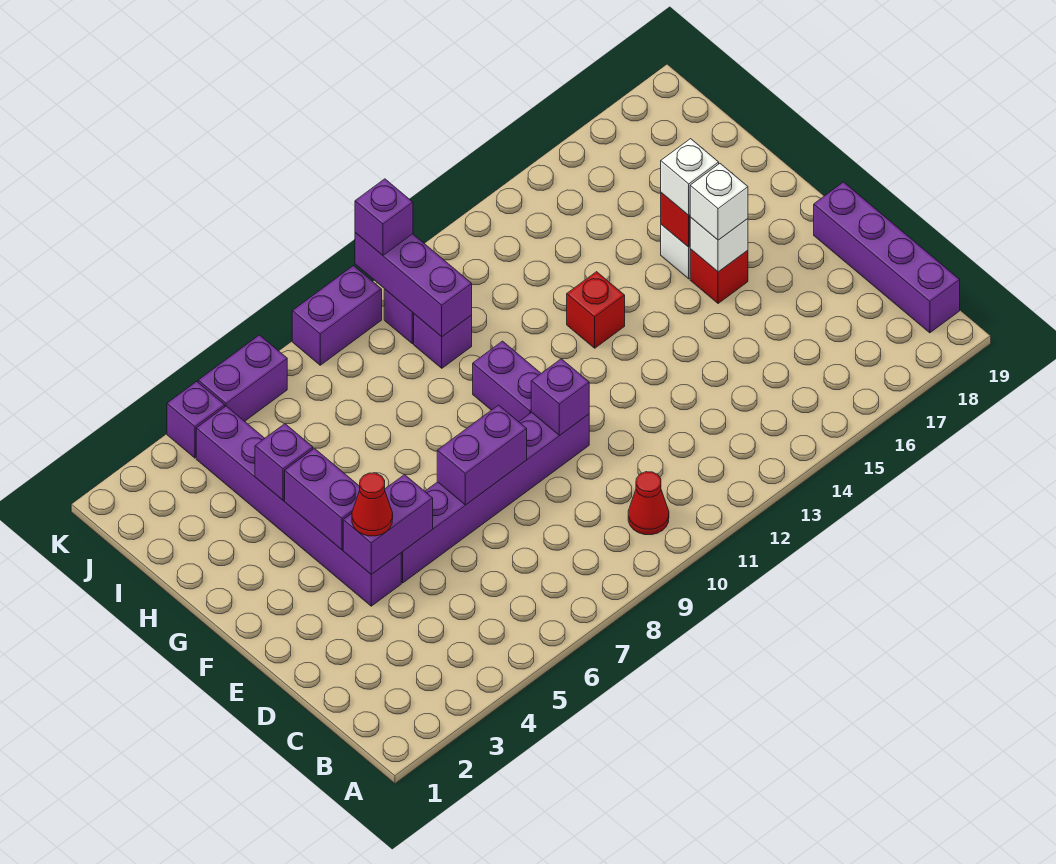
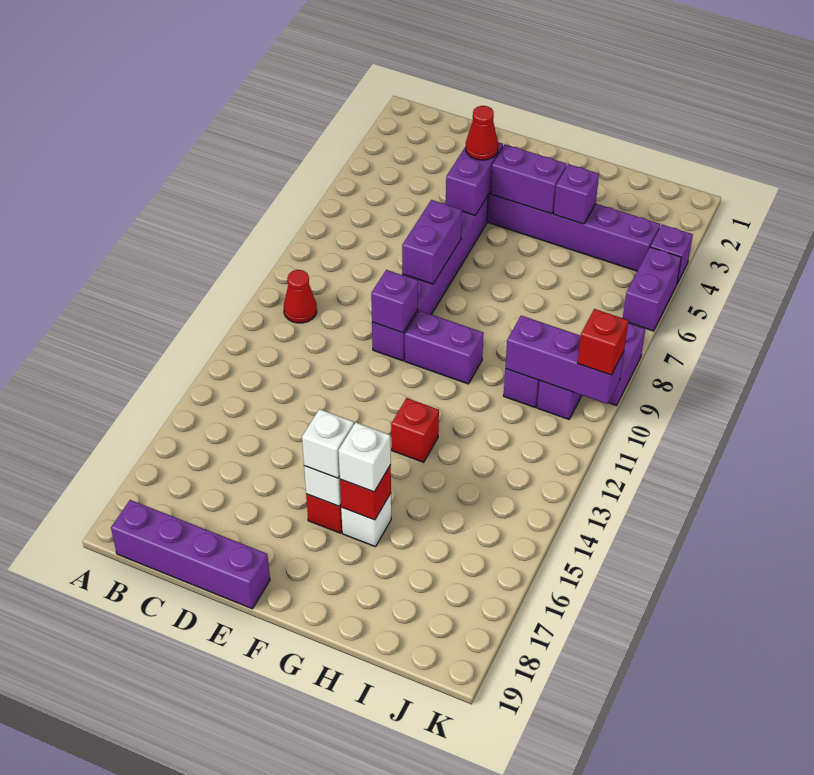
purple brick K10 level 3 -> red brick K10 level 3

